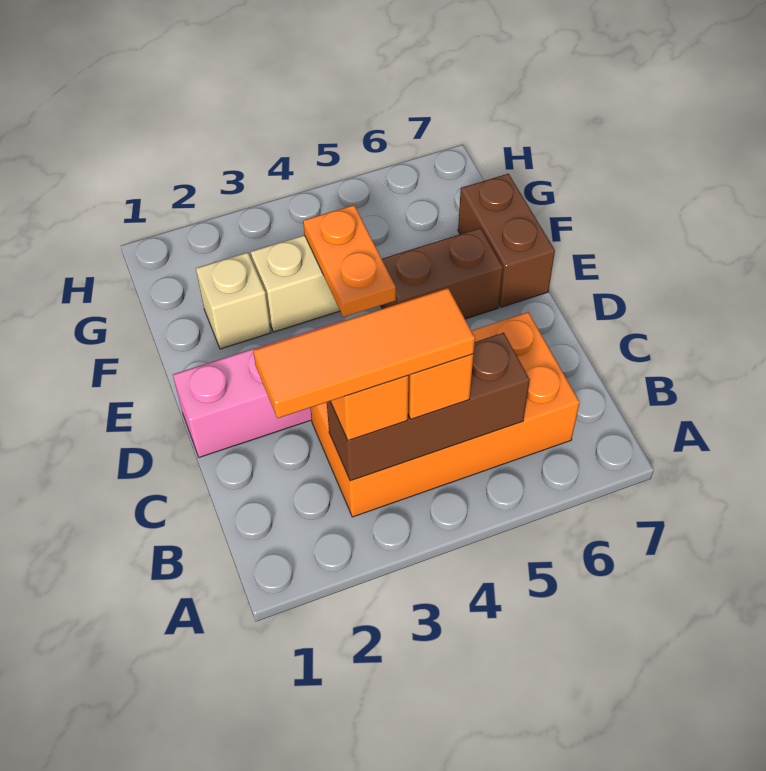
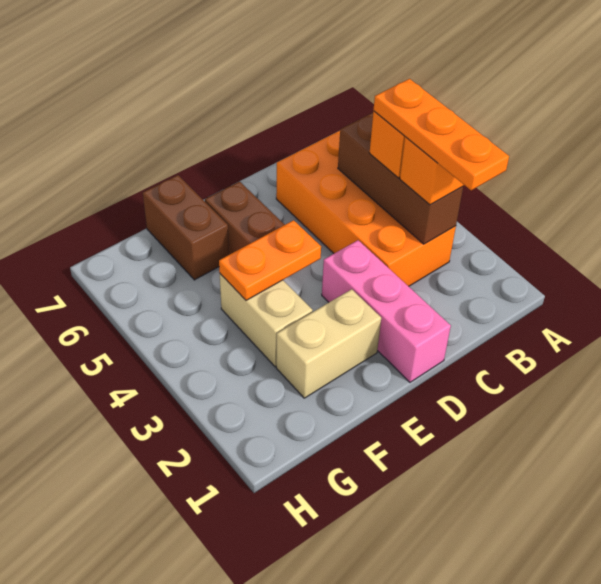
orange tile B2:B4 level 4 -> orange plate B2:B4 level 4
brown brick E7:F7 level 1 -> brown brick F6:F7 level 1
tan brick F2 level 1 -> tan brick E2:F2 level 1

